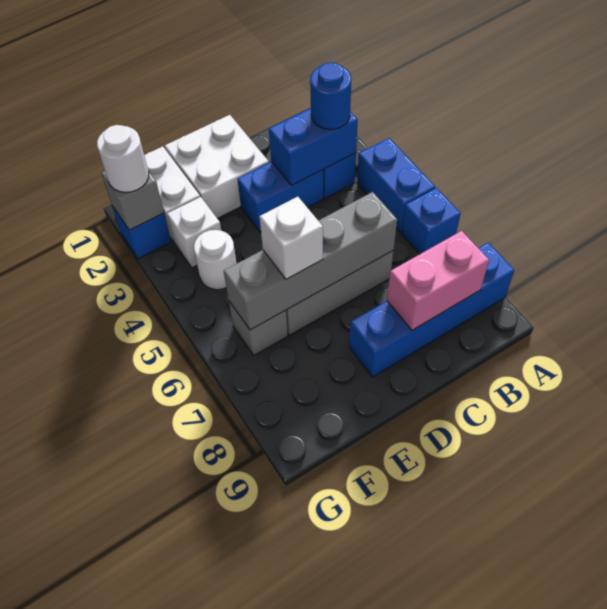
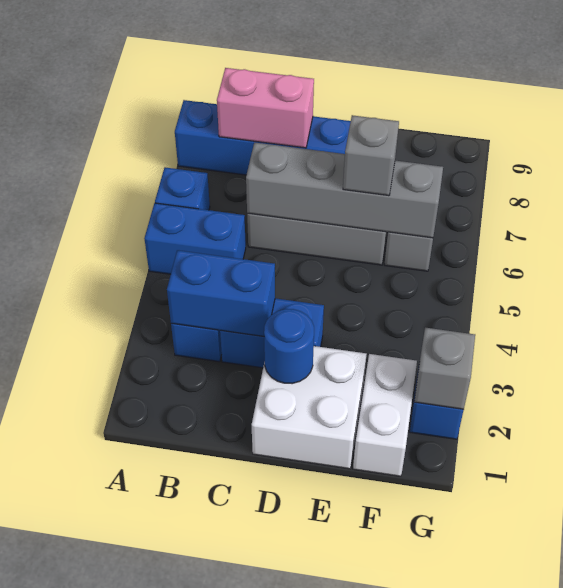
blue brick A4:A5 level 1 -> blue brick A5:B5 level 1
blue round brick B3 level 3 -> blue round brick D2 level 2
white brick E6 level 3 -> grey brick E6 level 3
white brick F3 level 1 -> none
white round brick F4 level 1 -> none
white round brick G2 level 3 -> none

